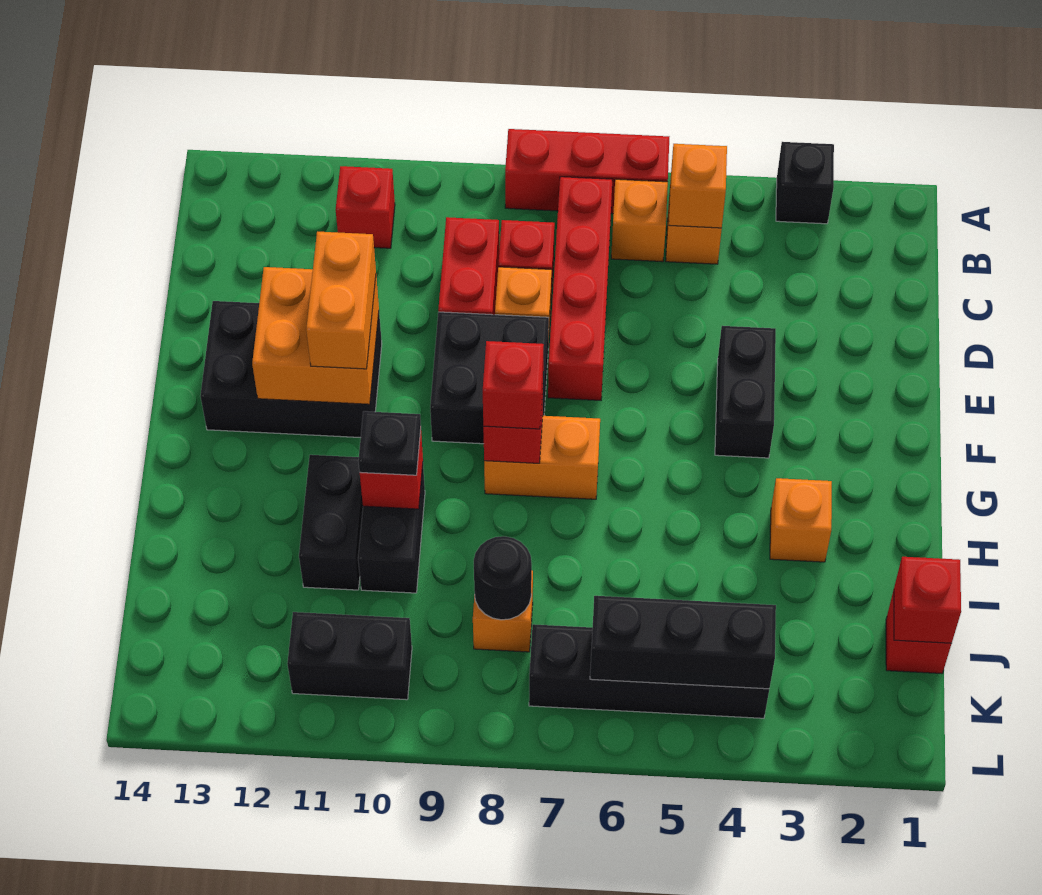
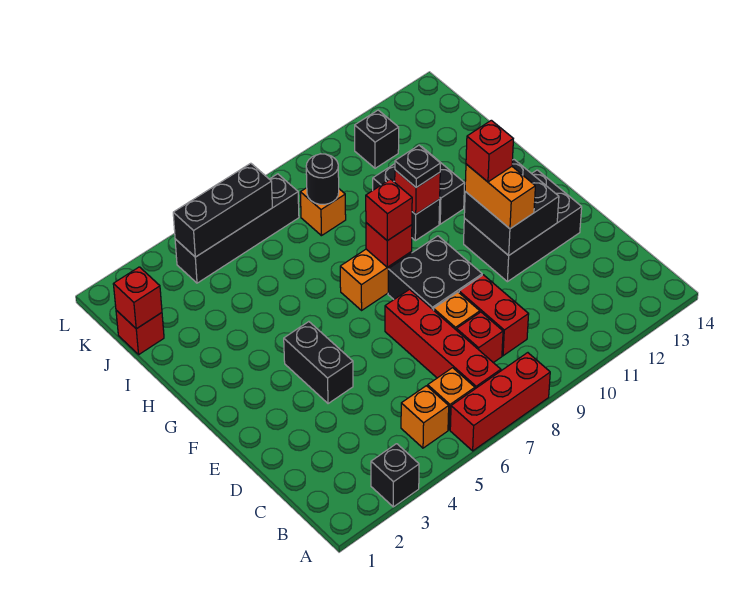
orange brick B5 level 2 -> none
red brick B11 level 1 -> red brick F11 level 4
orange brick E11:F12 level 2 -> black brick E11:F12 level 2
orange brick H3 level 1 -> none
black brick K10:K11 level 1 -> black brick K11 level 1

